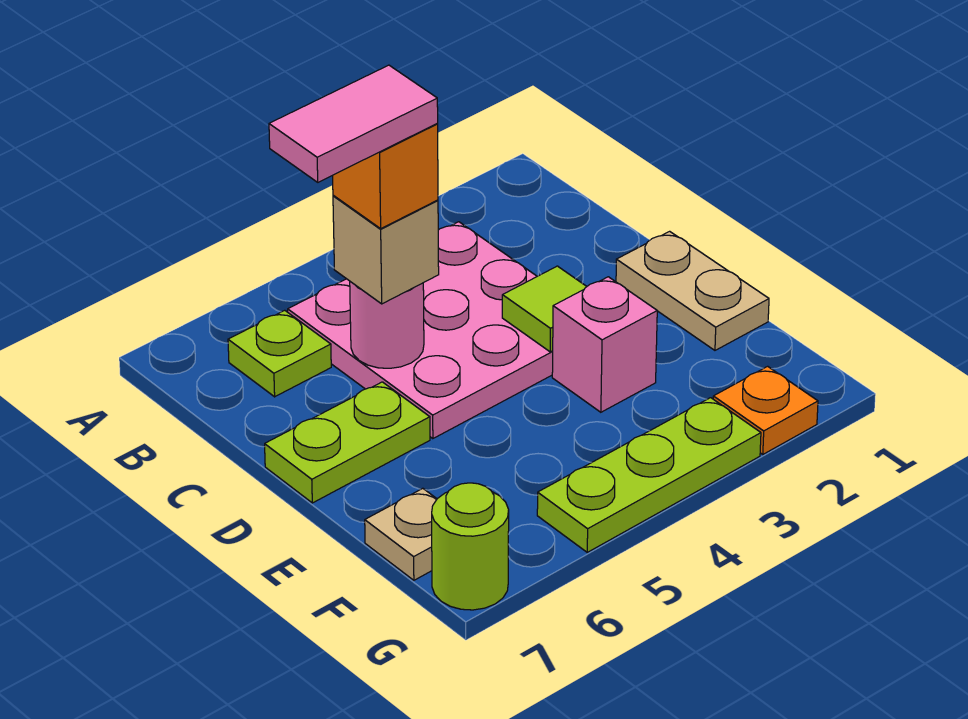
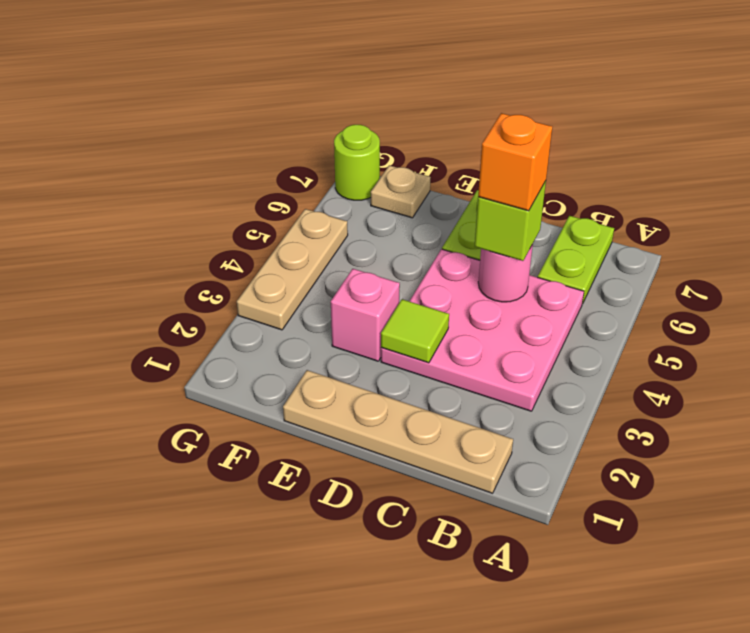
lime plate B6 level 1 -> lime plate B6:B7 level 1
tan brick C5 level 3 -> lime brick C5 level 3
pink tile C5:C6 level 5 -> none
tan plate D1:E1 level 1 -> tan plate B1:E1 level 1
orange plate G2 level 1 -> none
lime plate G3:G5 level 1 -> tan plate G3:G5 level 1

